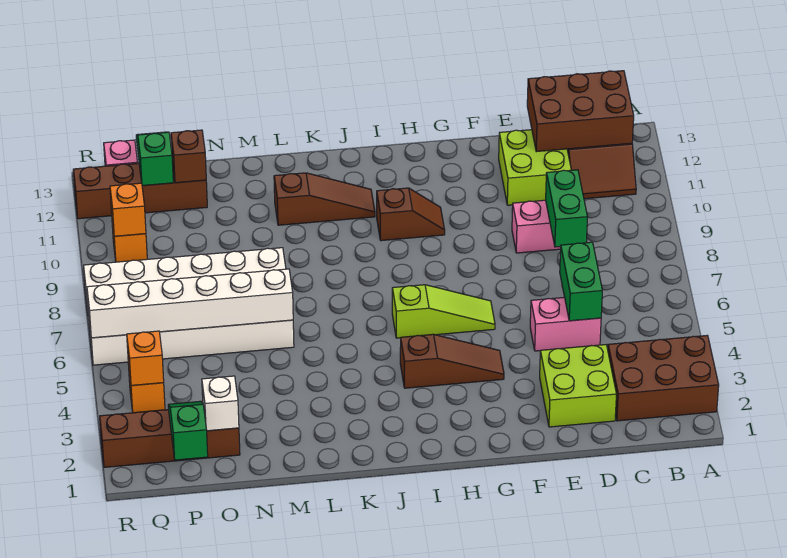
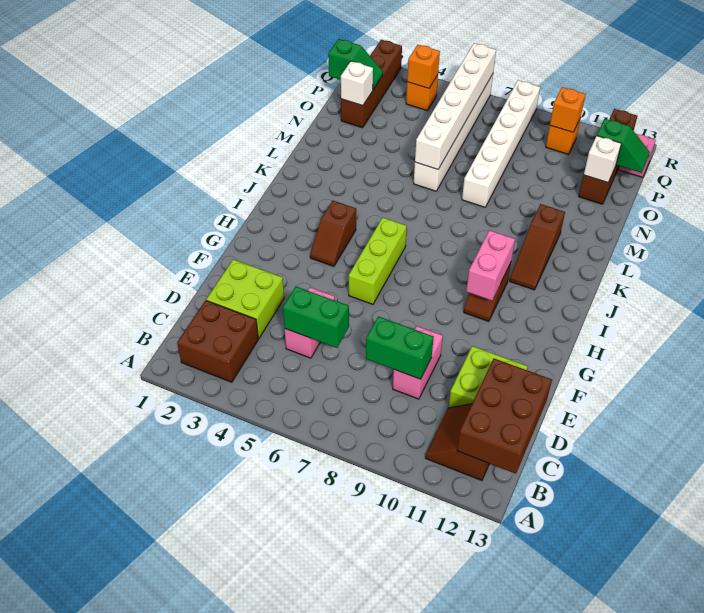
brown brick A2:C3 level 1 -> brown brick B2:C3 level 1
brown slope G4:I4 level 1 top I -> brown slope H4:I4 level 1 top I
lime slope G6:I6 level 1 top I -> lime brick G6:I6 level 1
none -> pink brick H10:I10 level 2
brown brick O12 level 2 -> white brick O12 level 2

